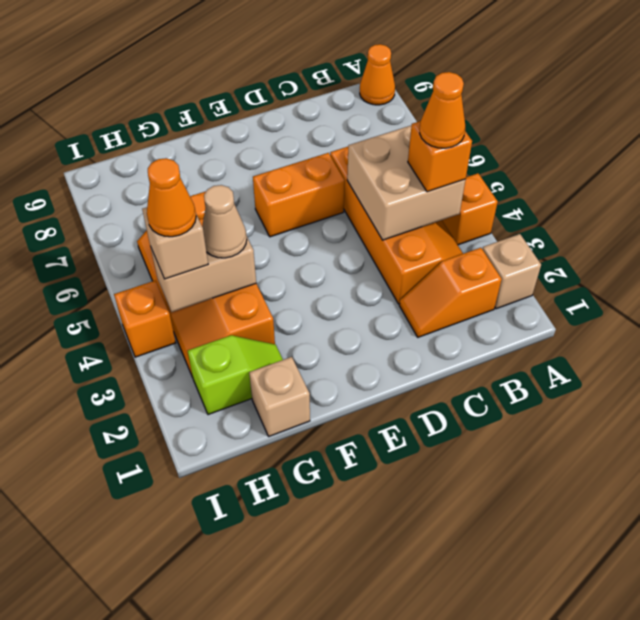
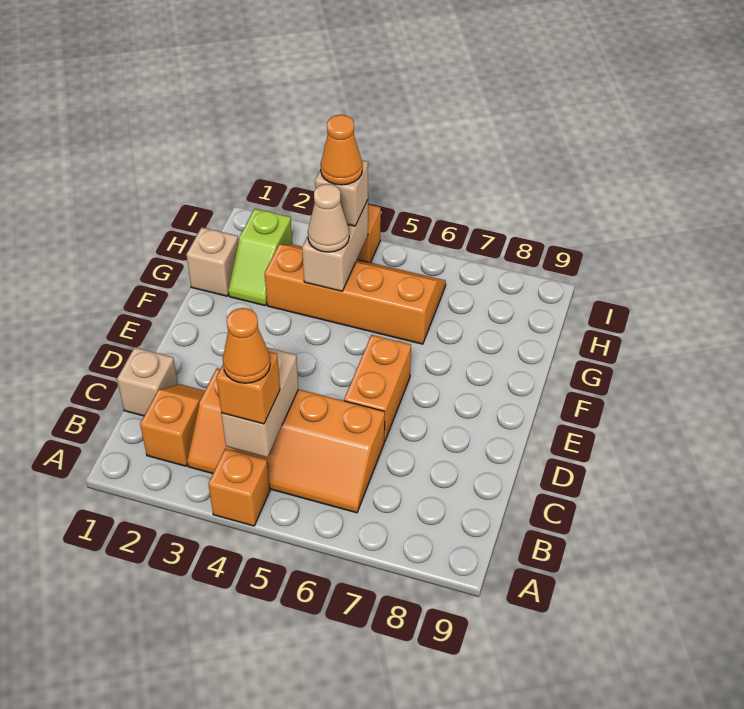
tan brick A2 level 1 -> tan brick C1 level 1
orange cone A9 level 1 -> none
tan brick B4:C5 level 2 -> tan brick B4:C4 level 2

